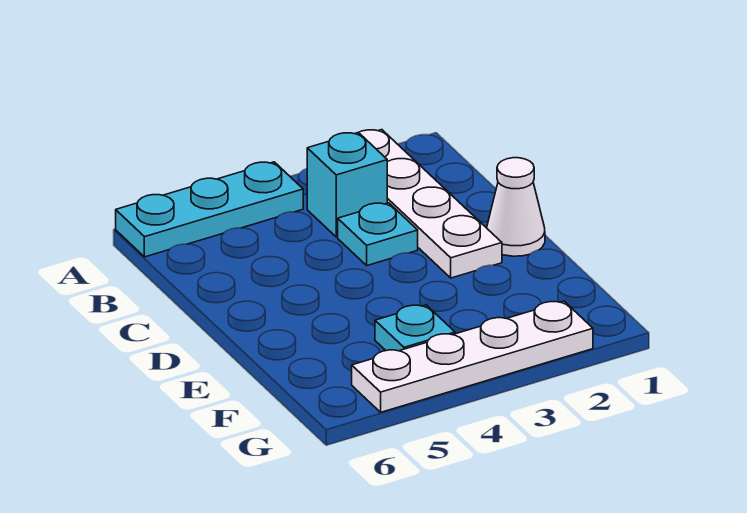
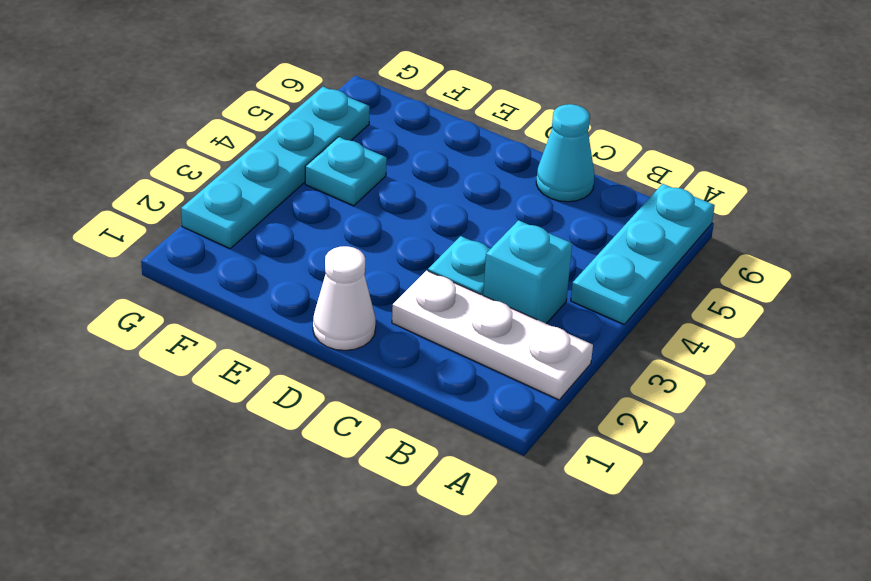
white plate A2:D2 level 1 -> white plate A2:C2 level 1
none -> cyan cone C6 level 1
white plate G2:G5 level 1 -> cyan plate G2:G5 level 1

